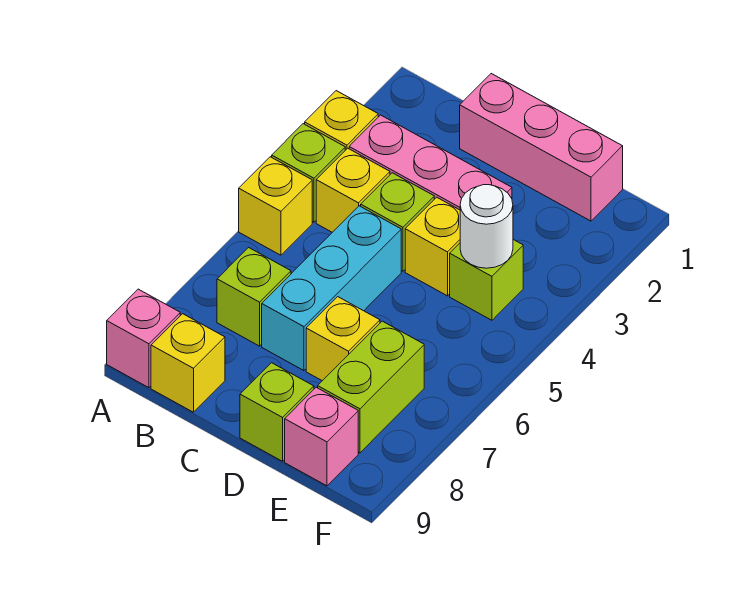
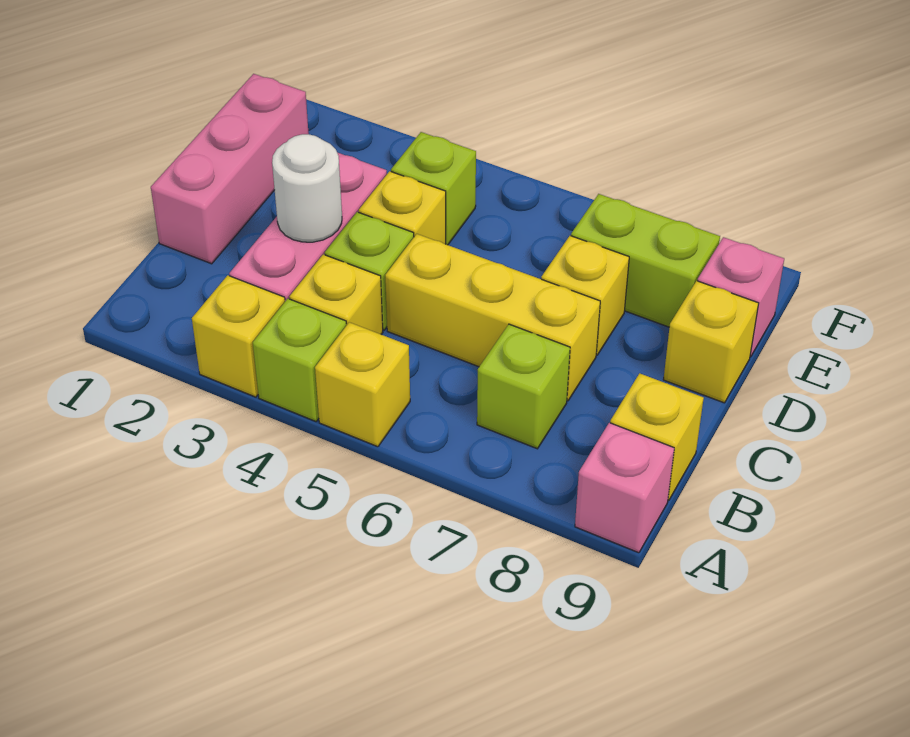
cyan brick C5:C7 level 1 -> yellow brick C5:C7 level 1
lime brick D9 level 1 -> yellow brick D9 level 1
white round brick E4 level 2 -> white round brick C3 level 2

